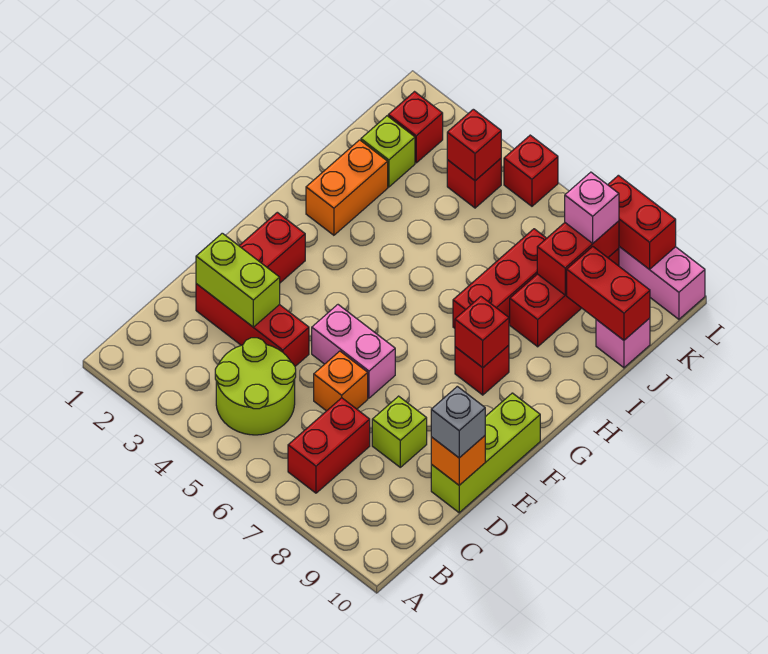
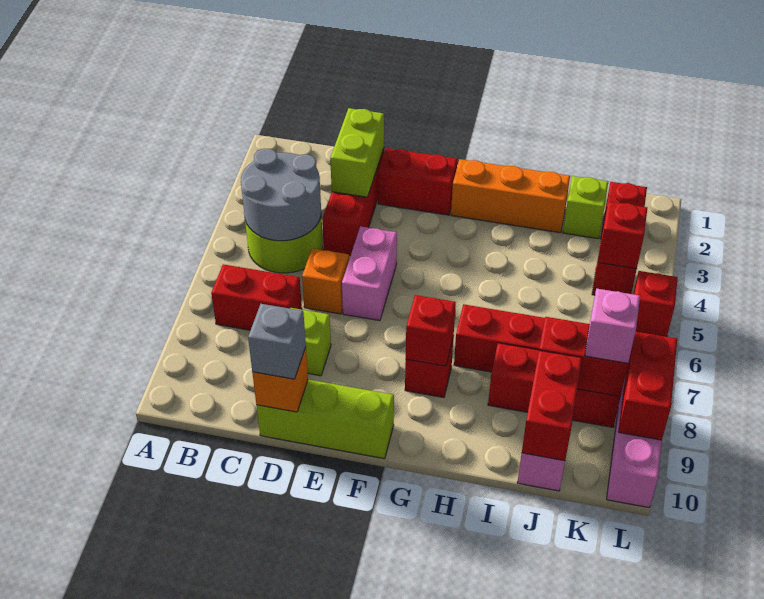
none -> grey round brick B4:C5 level 2
orange brick H2:I2 level 1 -> orange brick G2:I2 level 1

